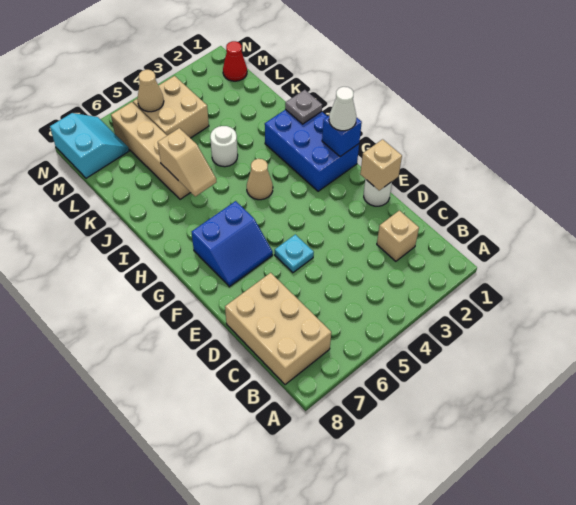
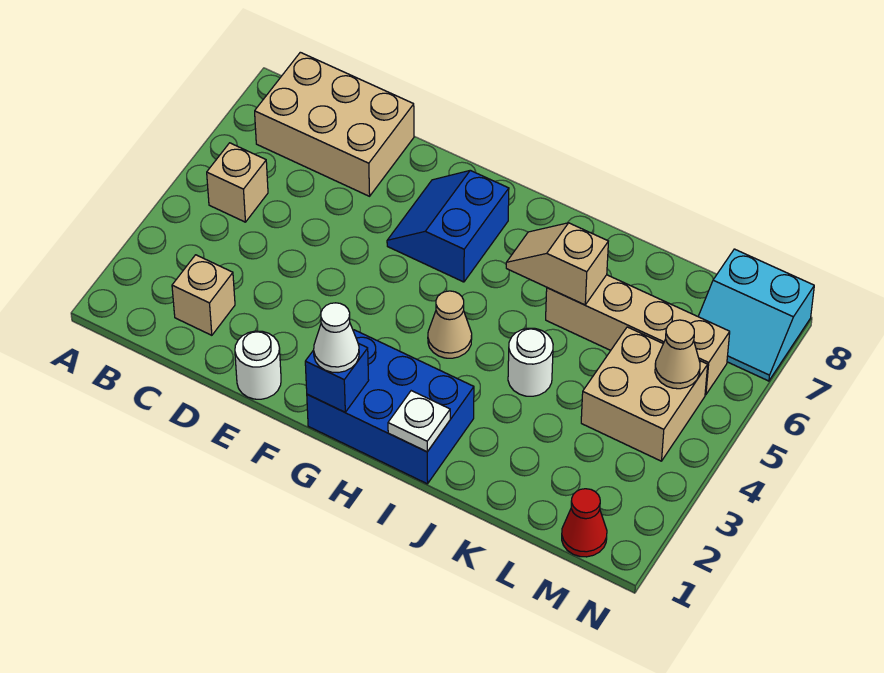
tan brick E1 level 2 -> tan brick B5 level 1
cyan plate E5 level 1 -> none
grey plate I1 level 2 -> white plate I1 level 2

